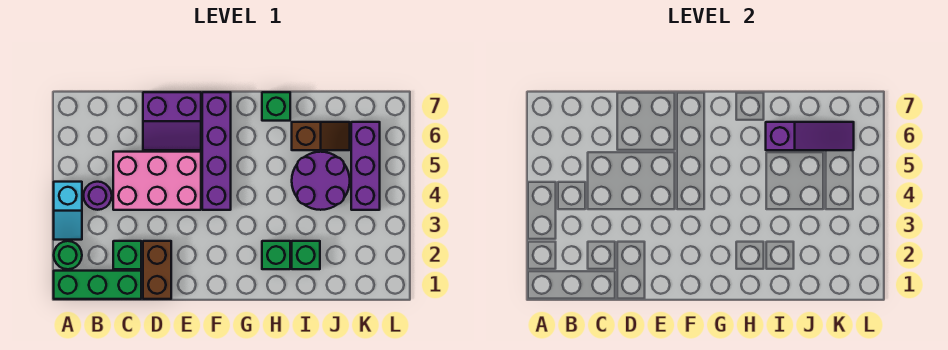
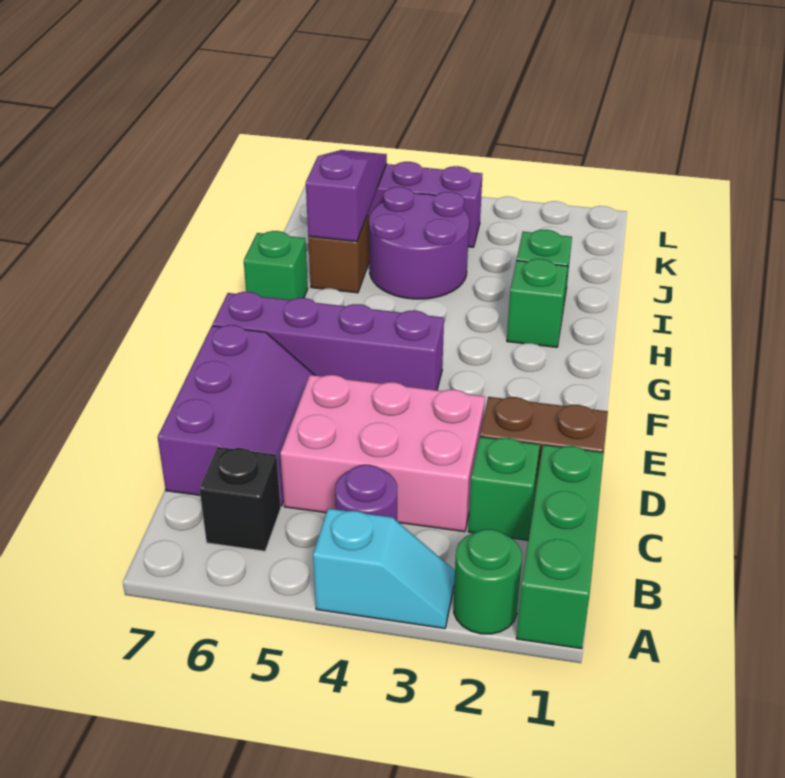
none -> black brick B6 level 1
pink brick C4:E5 level 1 -> pink brick C3:D5 level 1
purple slope D6:E7 level 1 top 7 -> purple slope C6:E7 level 1 top 7

